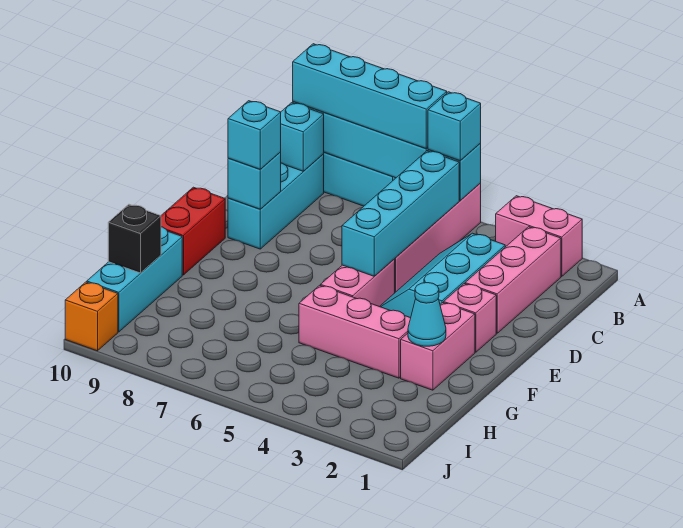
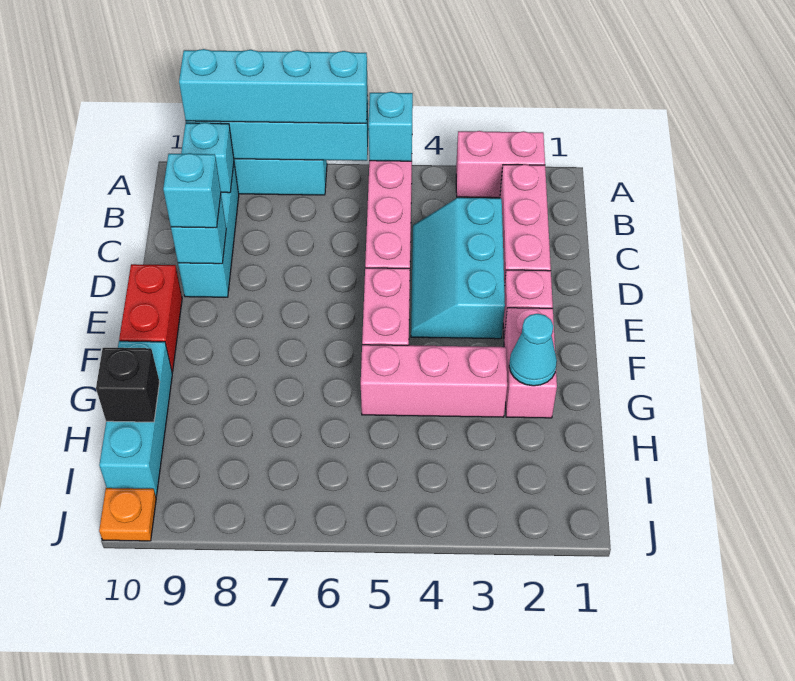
cyan brick A5 level 3 -> none
cyan brick B5:E5 level 2 -> none
orange brick J10 level 1 -> orange plate J10 level 1

